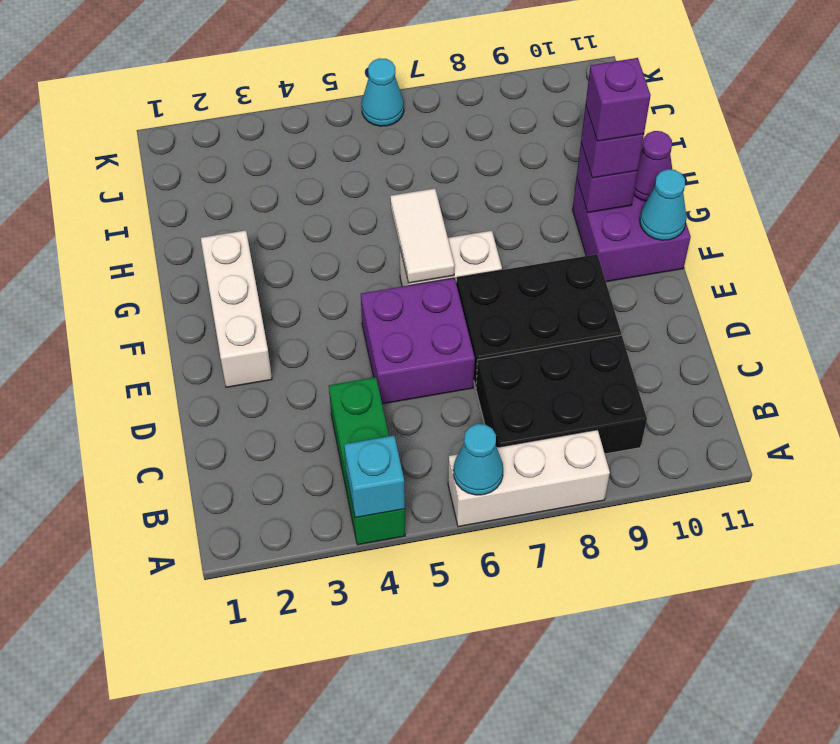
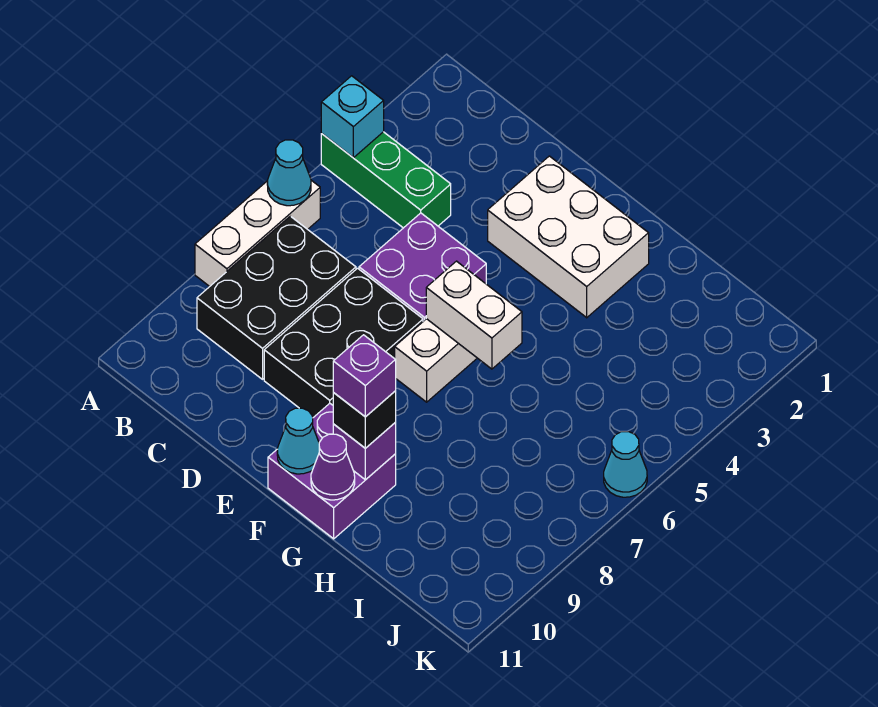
white brick E2:G2 level 1 -> white brick E2:G3 level 1
white tile F6:G6 level 2 -> white brick F6:G6 level 2
purple brick G10 level 3 -> black brick G10 level 3

